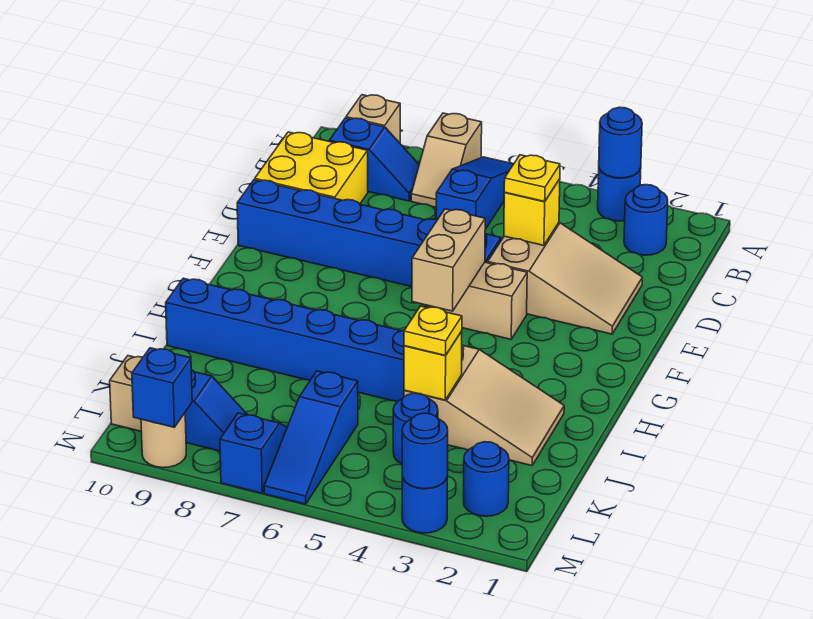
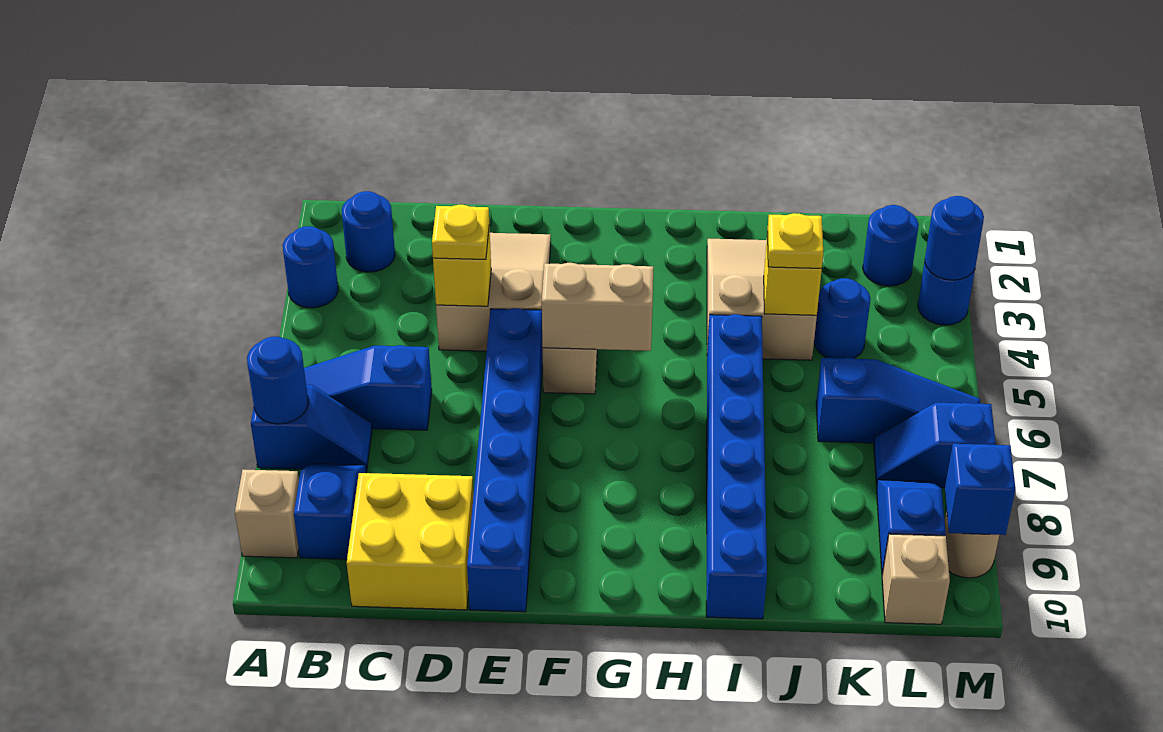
blue round brick A3 level 2 -> blue round brick A7 level 2
tan slope A7:B7 level 1 top A -> blue slope A7:B7 level 1 top A

